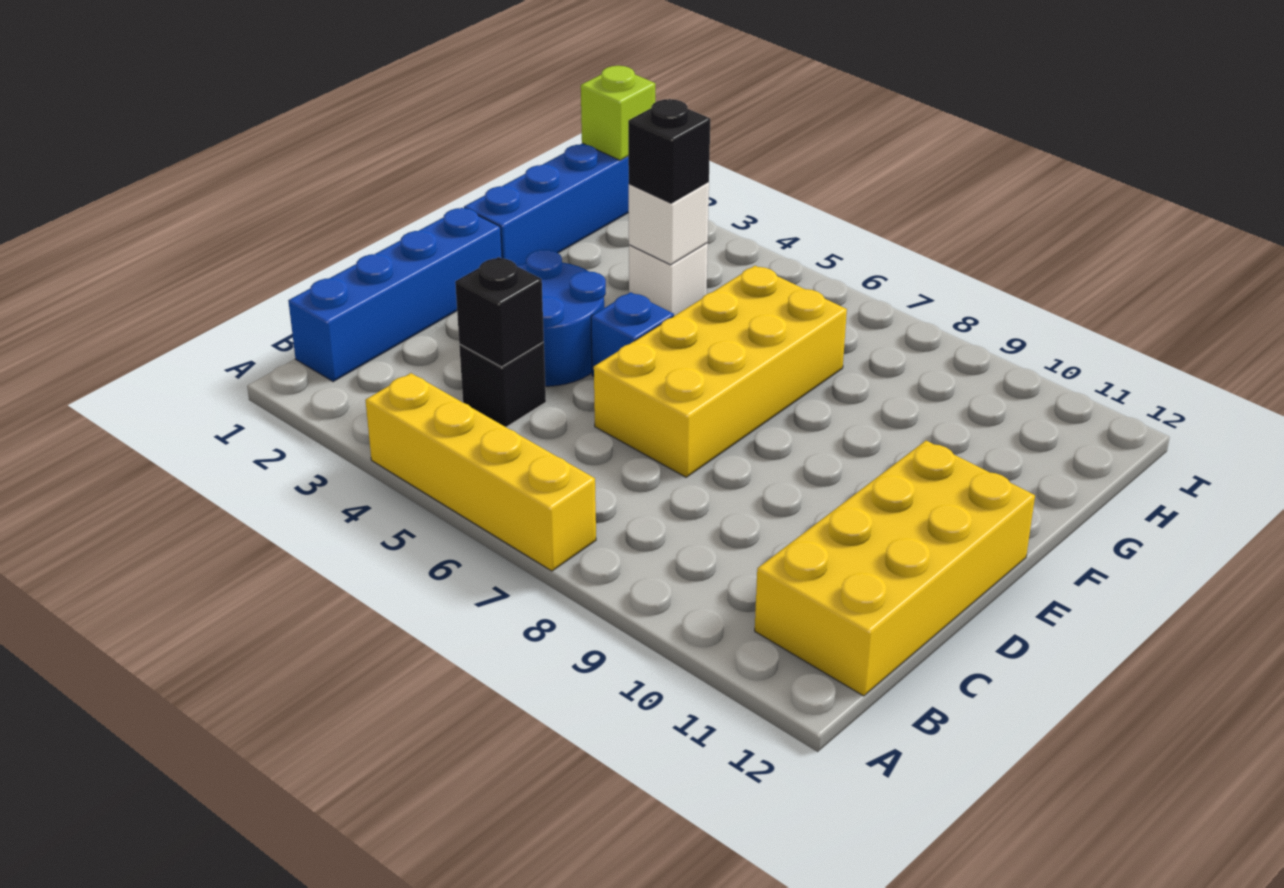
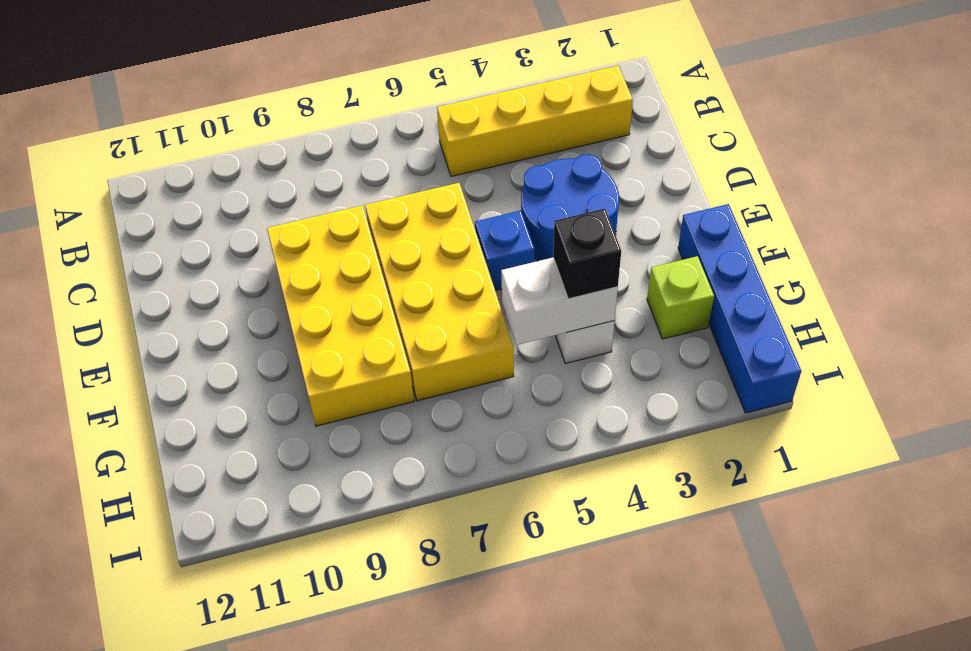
yellow brick A4:A7 level 1 -> yellow brick B2:B5 level 1
blue brick B1:E1 level 1 -> none
yellow brick B11:E12 level 1 -> yellow brick D8:G9 level 1
black brick C4 level 1 -> none
black brick C4 level 2 -> none
white brick G4 level 2 -> white brick G4:G5 level 2
lime brick I1 level 2 -> lime brick G2 level 1

